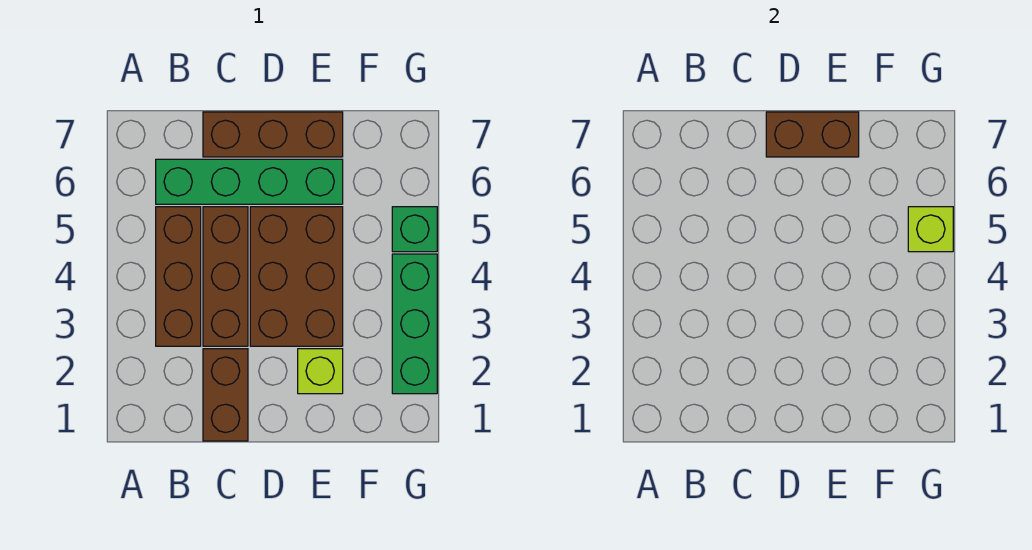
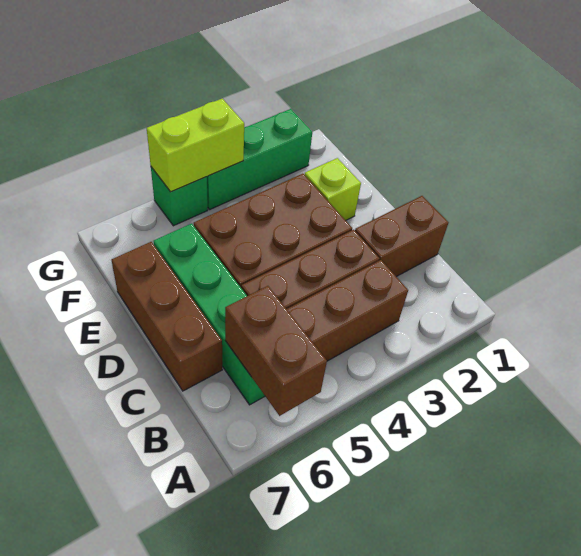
brown brick D7:E7 level 2 -> brown brick A6:B6 level 2
lime brick G5 level 2 -> lime brick G4:G5 level 2

